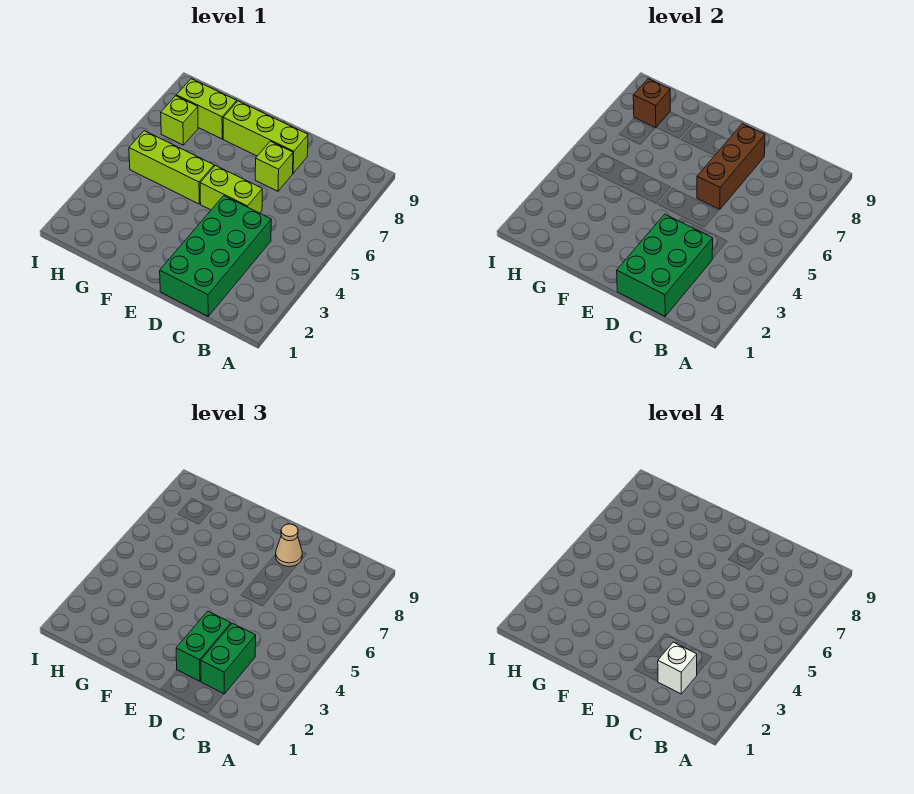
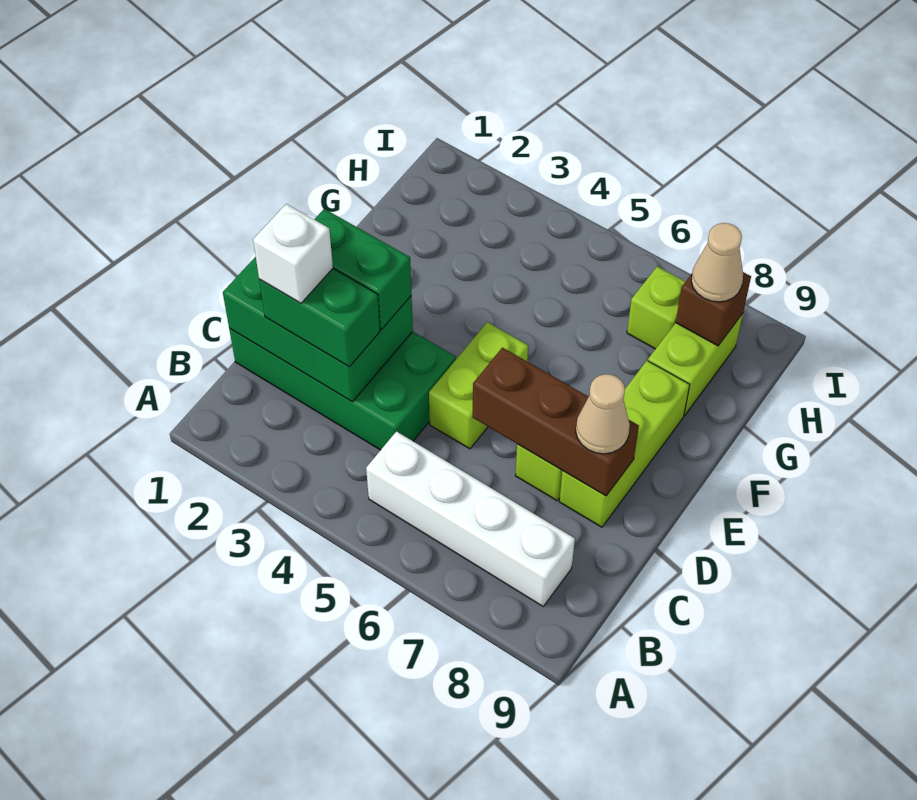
none -> white brick B5:B8 level 1
lime brick F5:H5 level 1 -> none
none -> tan cone H8 level 3

